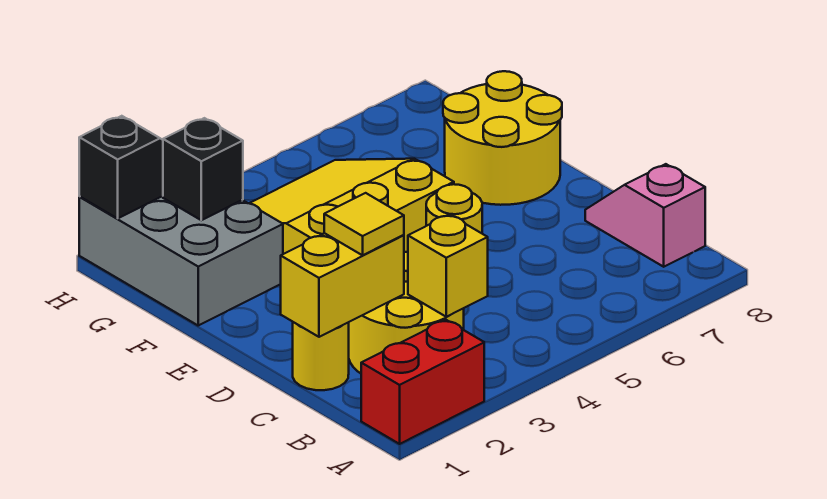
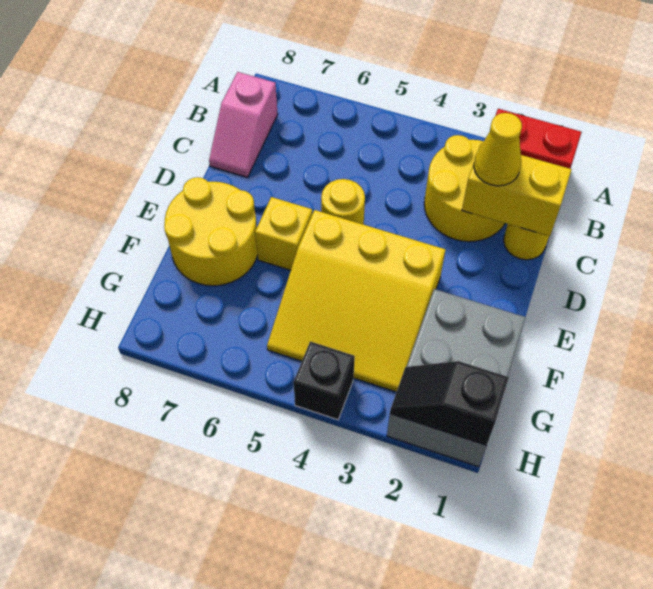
yellow brick B3 level 2 -> yellow brick E6 level 1
yellow tile C2 level 3 -> yellow cone C2 level 3
black brick G2 level 2 -> black brick H4 level 1

